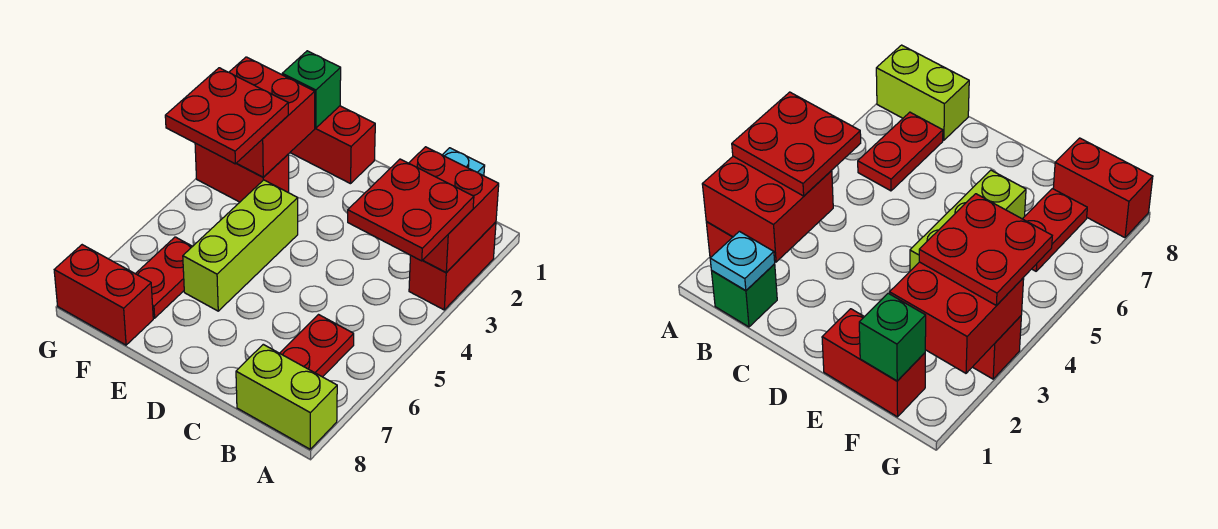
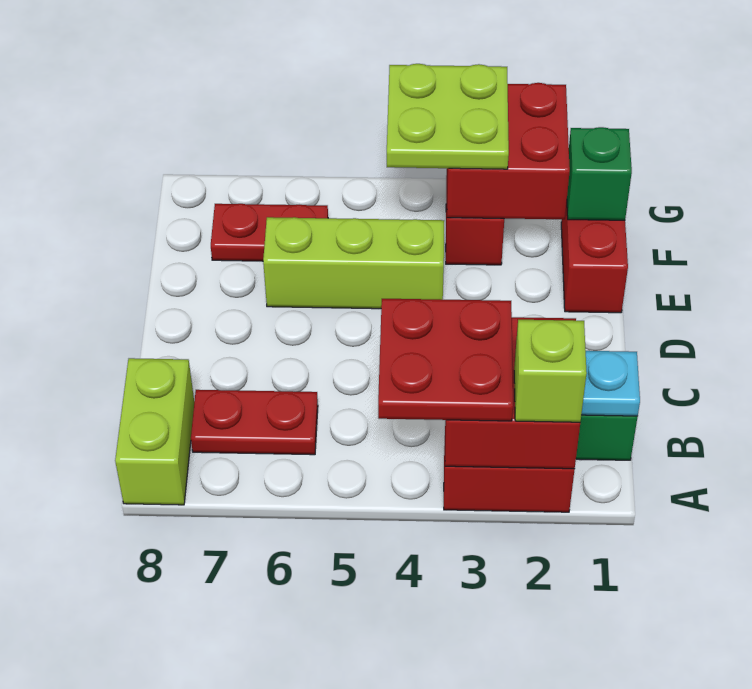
none -> lime brick A2 level 3
red plate F3:G4 level 3 -> lime plate F3:G4 level 3
red brick F8:G8 level 1 -> none

